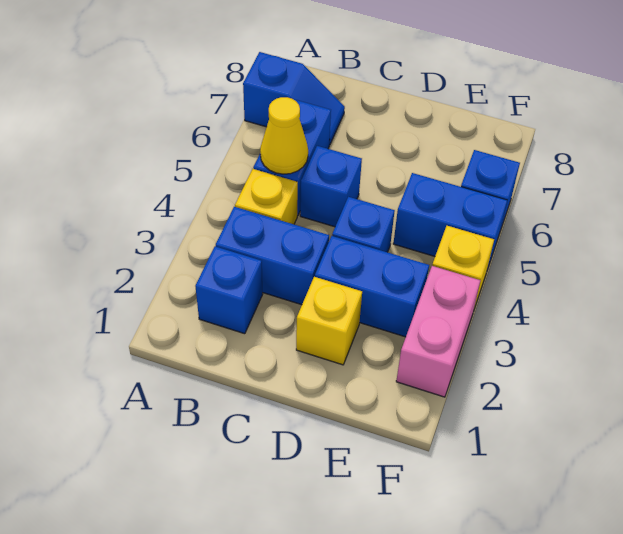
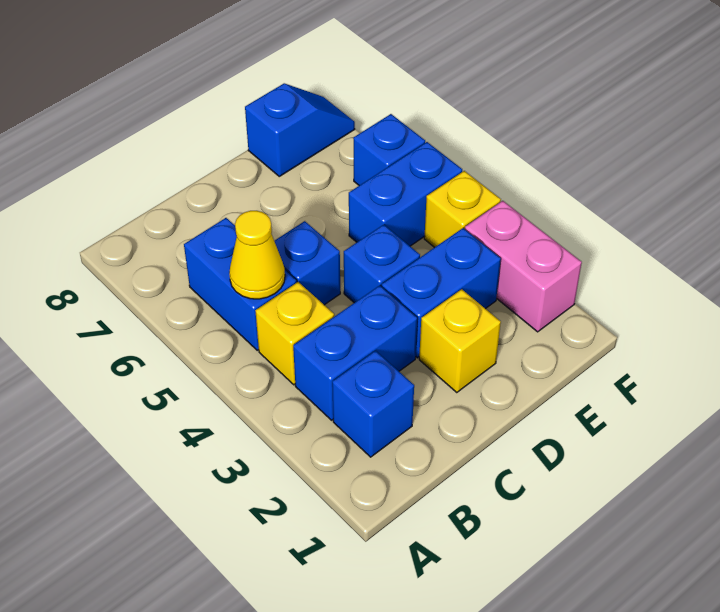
blue slope A7:B7 level 1 top A -> blue slope E8:F8 level 1 top E

